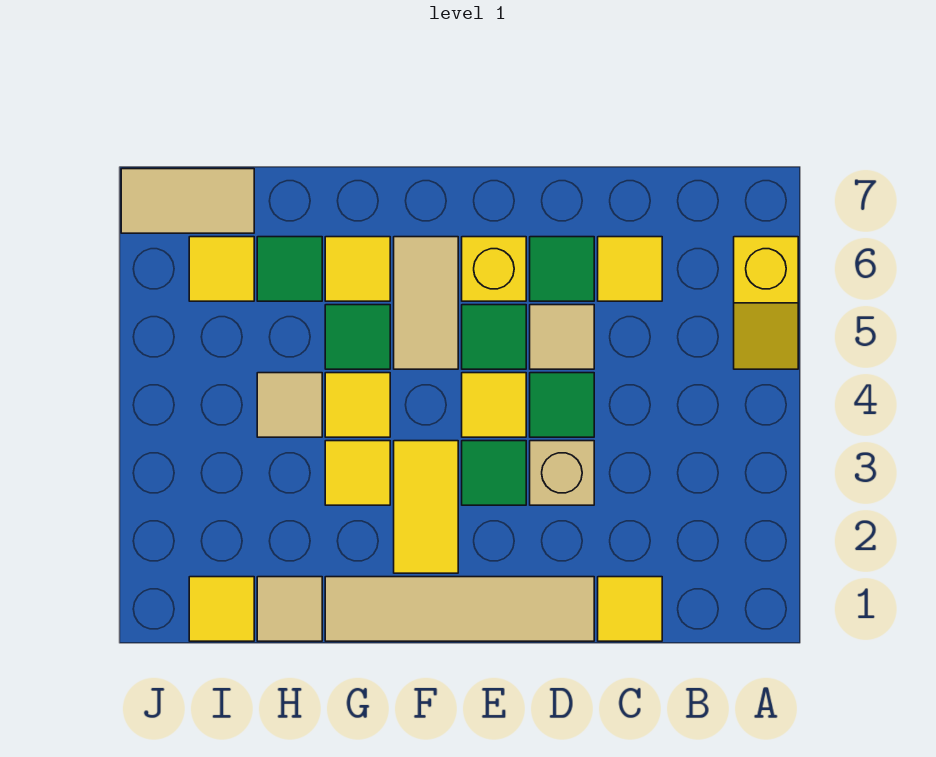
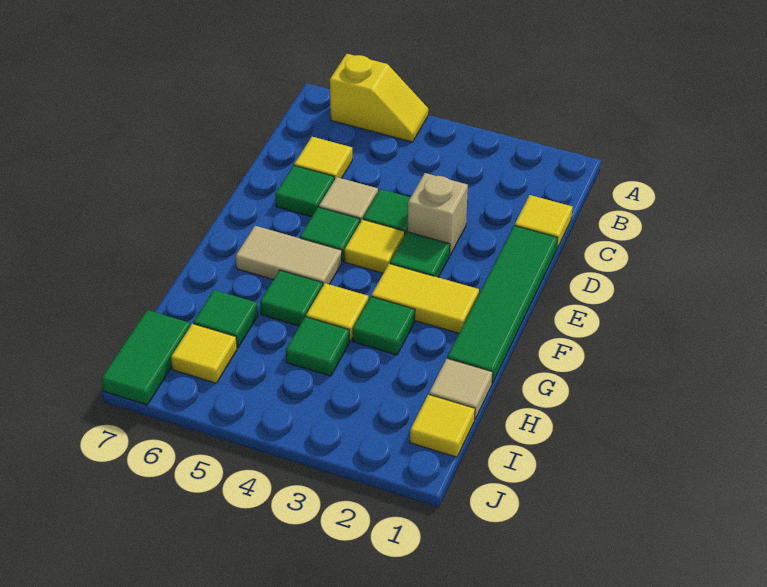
tan tile D1:G1 level 1 -> green tile D1:G1 level 1
yellow brick E6 level 1 -> none
yellow tile G3 level 1 -> green tile G3 level 1
yellow tile G6 level 1 -> none
tan tile H4 level 1 -> green tile H4 level 1
tan tile I7:J7 level 1 -> green tile I7:J7 level 1

